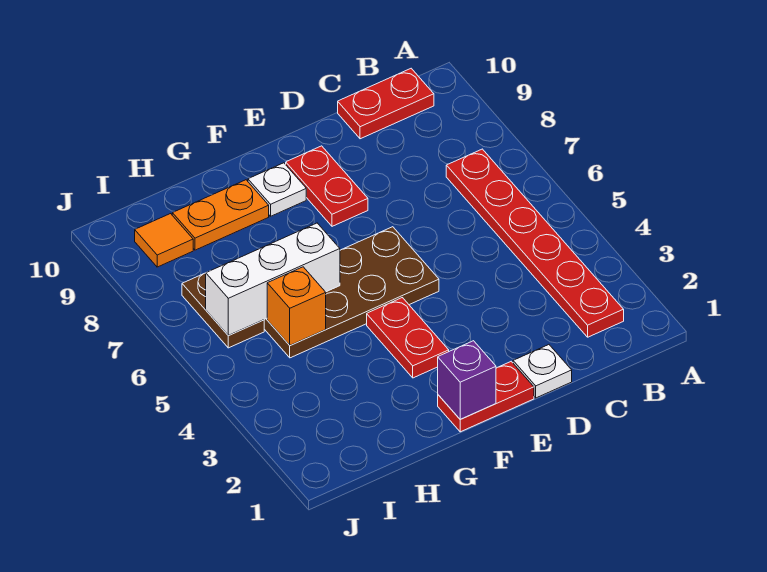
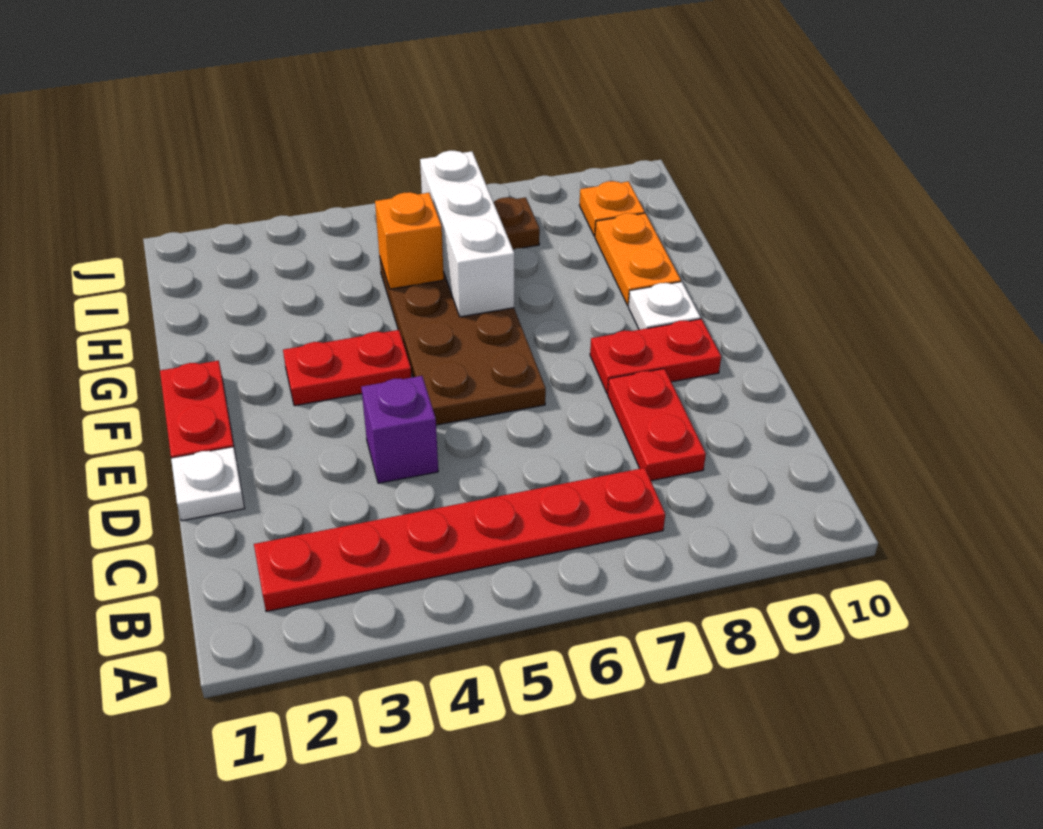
red plate B10:C10 level 1 -> red plate C8:D8 level 1
purple brick F1 level 2 -> purple brick D4 level 1
orange tile I9 level 1 -> orange plate I9 level 1

